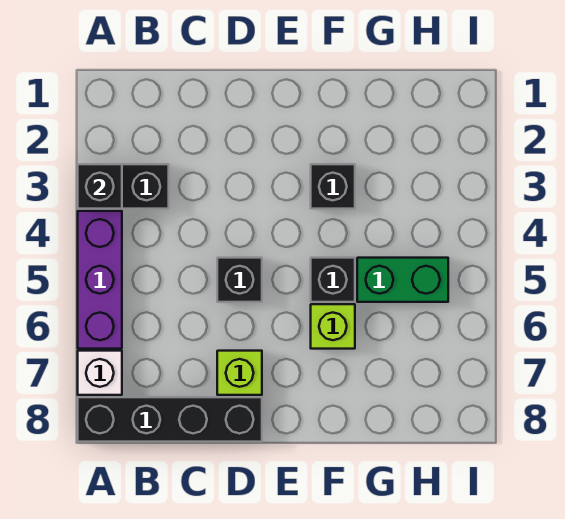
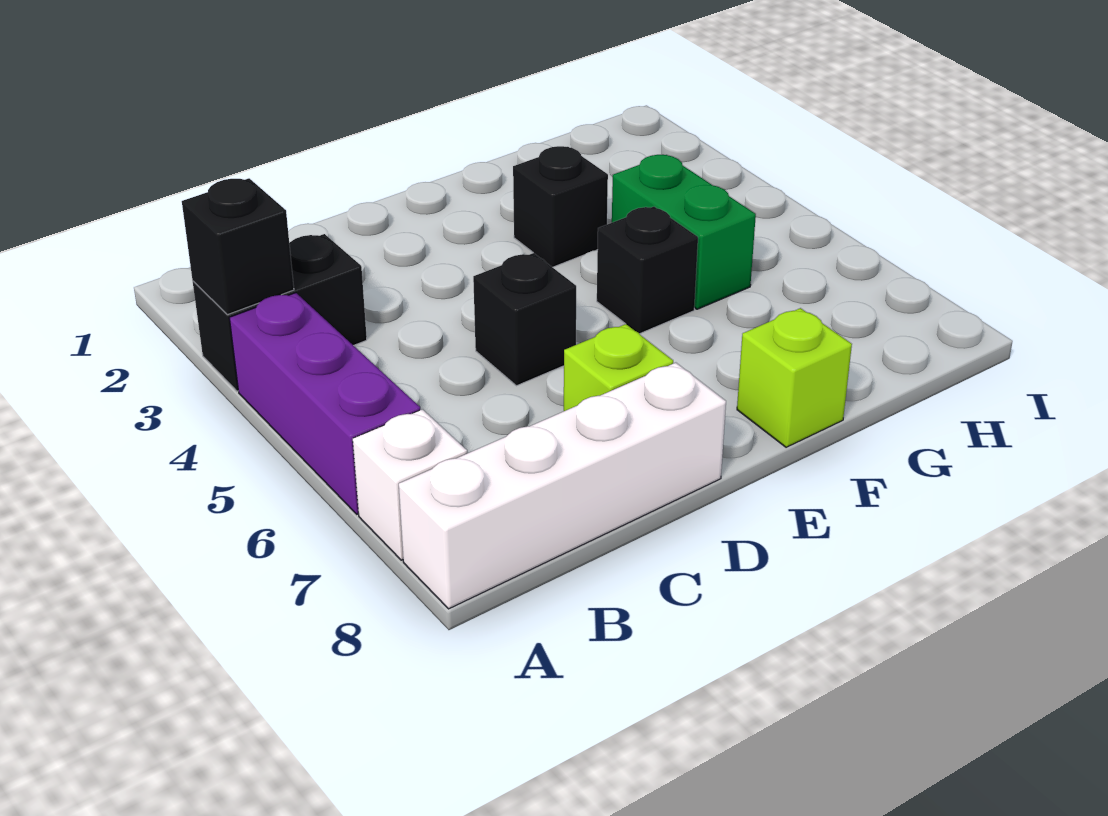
black brick A8:D8 level 1 -> white brick A8:D8 level 1
lime brick F6 level 1 -> lime brick F8 level 1
green brick G5:H5 level 1 -> green brick G4:G5 level 1

